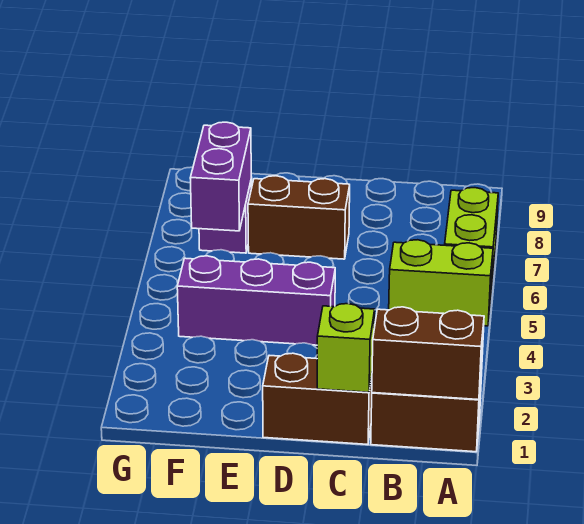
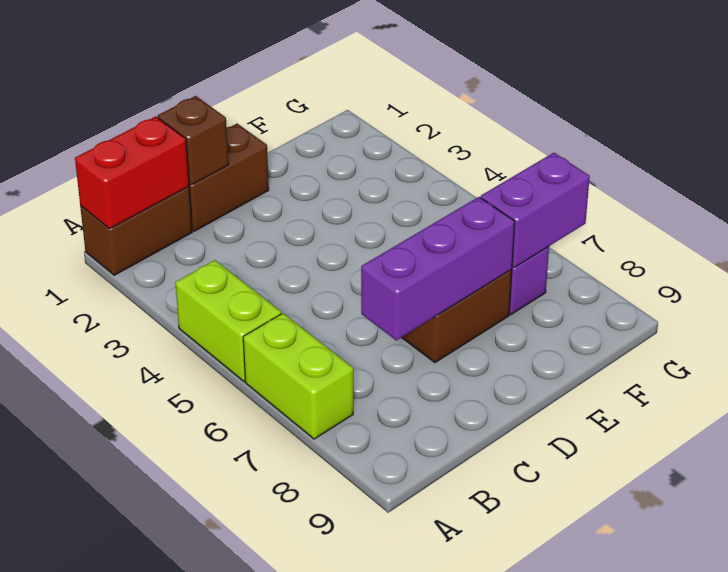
brown brick A1:B1 level 2 -> red brick A1:B1 level 2
lime brick A5:B5 level 1 -> lime brick A4:A5 level 1
lime brick C1 level 2 -> brown brick C1 level 2
purple brick D4:F4 level 1 -> purple brick C7:E7 level 2
purple brick F6:F7 level 2 -> purple brick F7:G7 level 2

